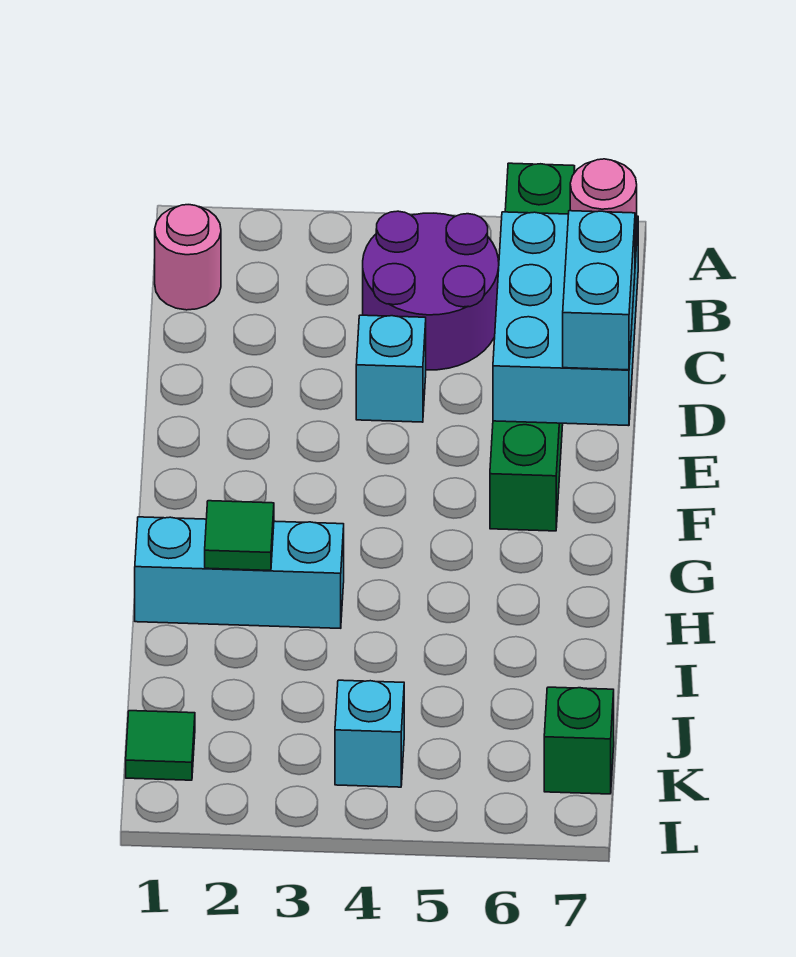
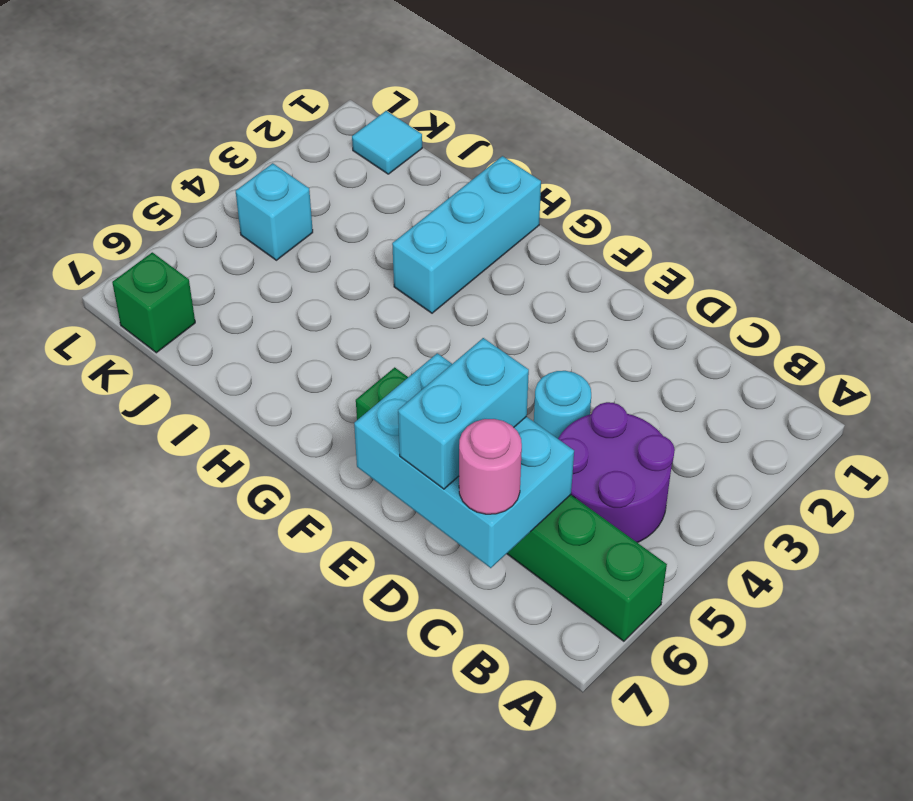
pink round brick B1 level 1 -> none
cyan brick D4 level 1 -> cyan round brick D4 level 1
cyan brick D7:E7 level 3 -> cyan brick D6:D7 level 3
green tile H2 level 2 -> none
green tile K1 level 1 -> cyan tile K1 level 1

